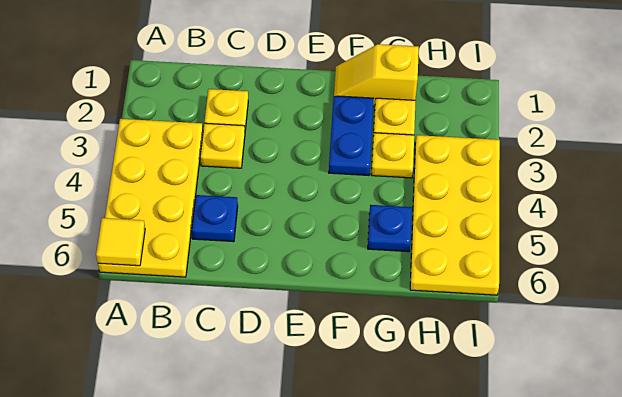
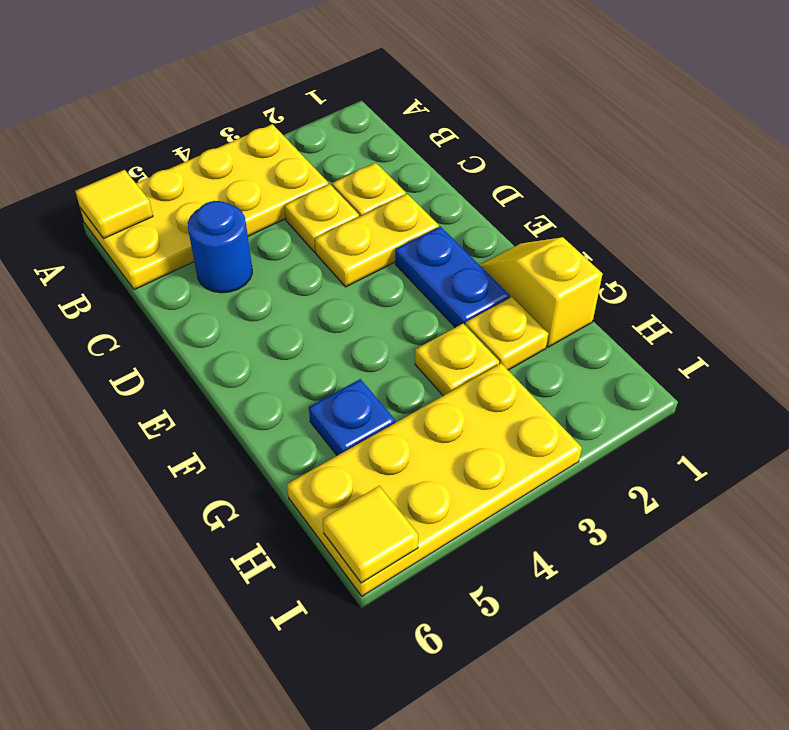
blue plate C5 level 1 -> blue round brick C5 level 1
none -> yellow plate D2:D3 level 1
blue plate F2:F3 level 1 -> blue plate E2:F2 level 1
none -> yellow tile I6 level 2

